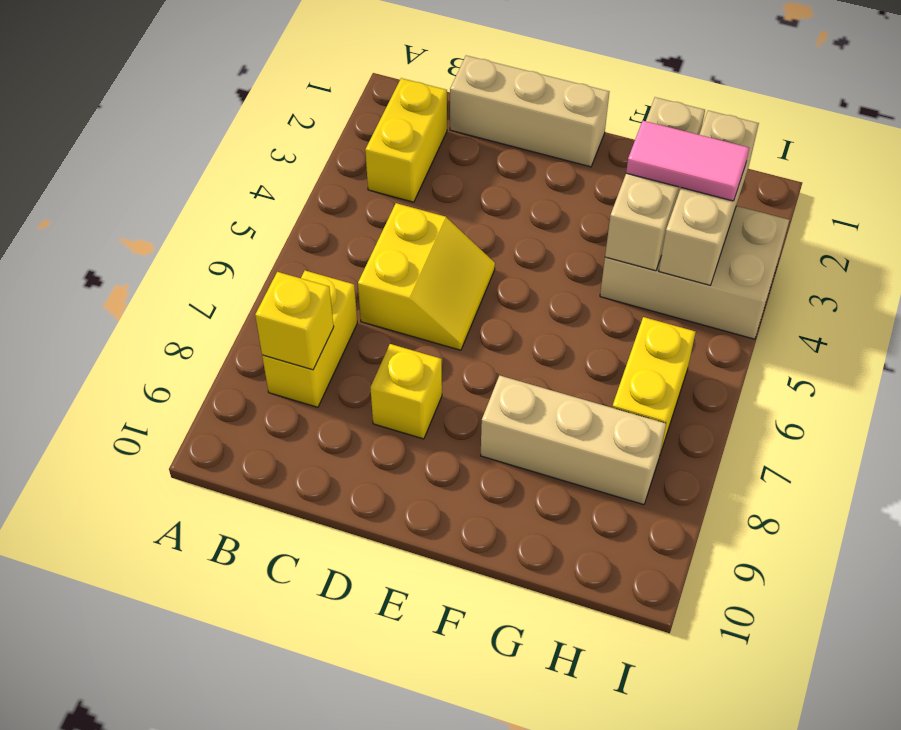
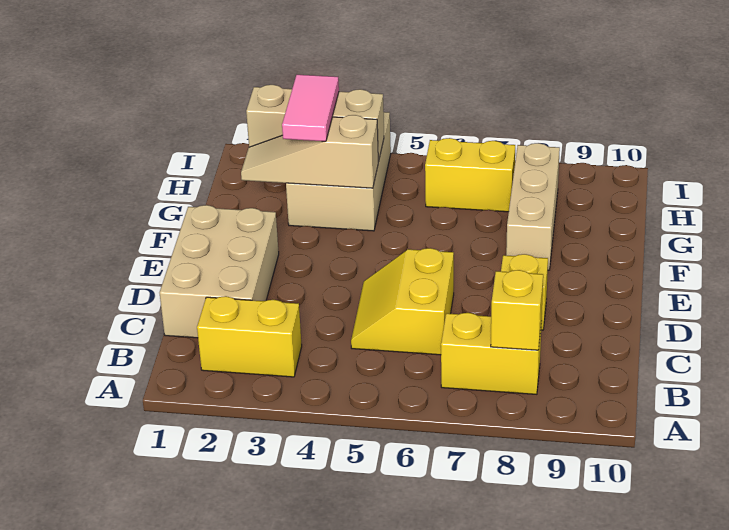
tan brick C1:E1 level 1 -> tan brick C1:E2 level 1
yellow slope C5:D6 level 1 top C -> yellow slope C5:D6 level 1 top 6
tan brick G2:G4 level 2 -> tan slope G2:G4 level 2 top 4

